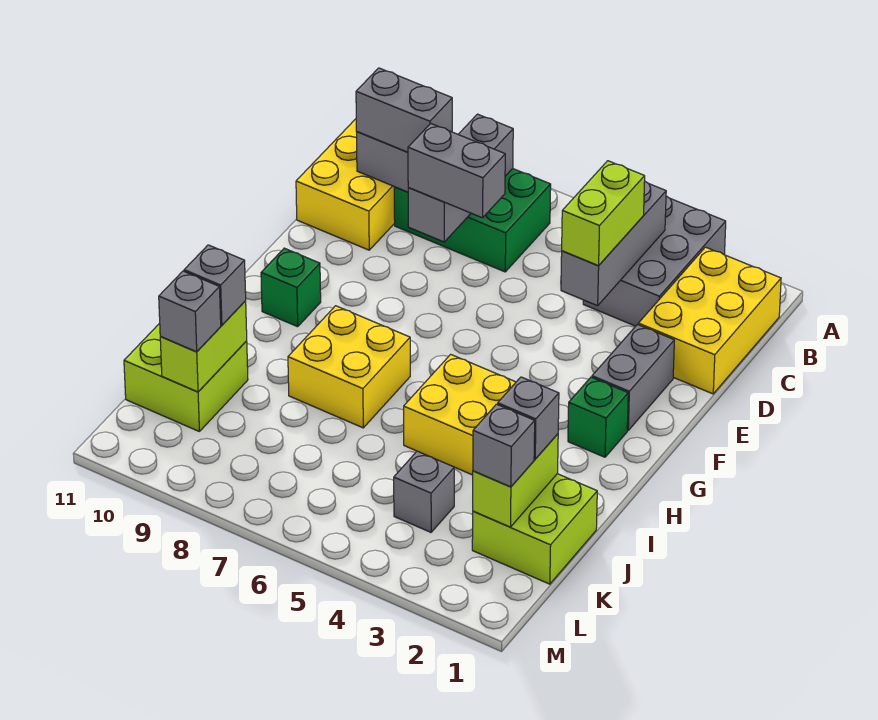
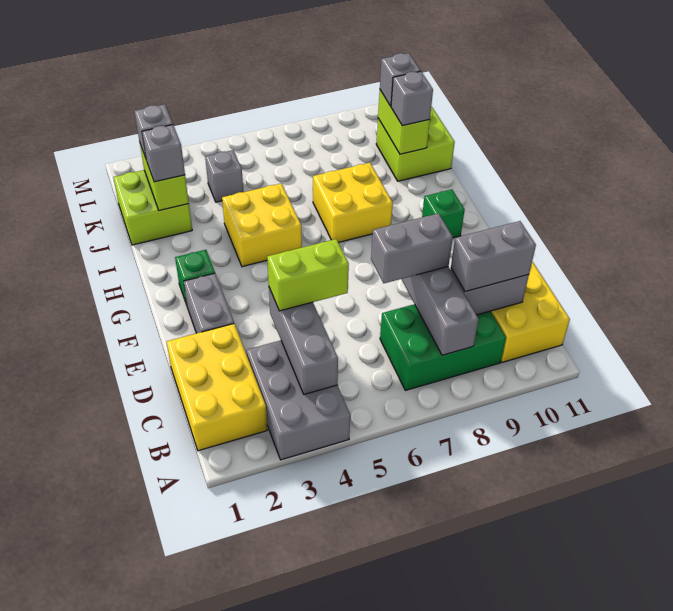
lime brick C4:D4 level 3 -> lime brick D4:D5 level 3

